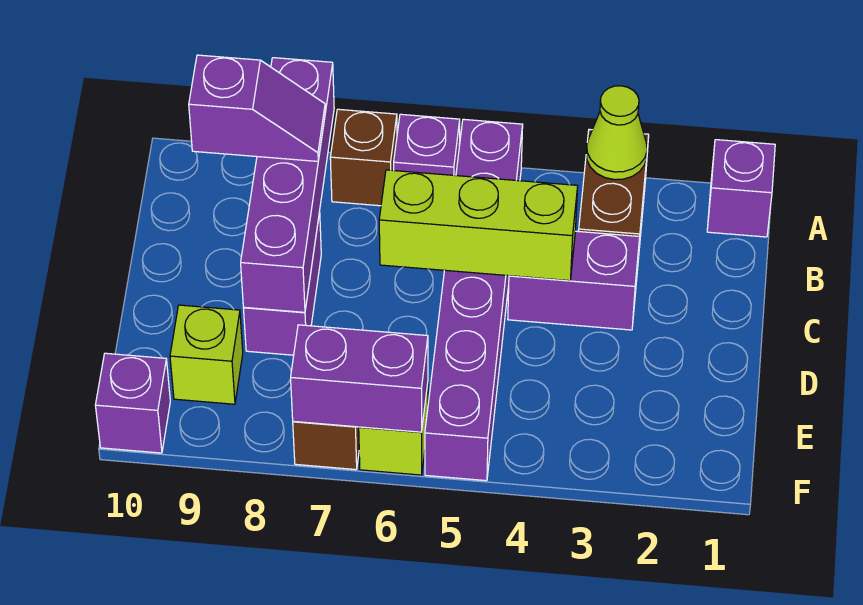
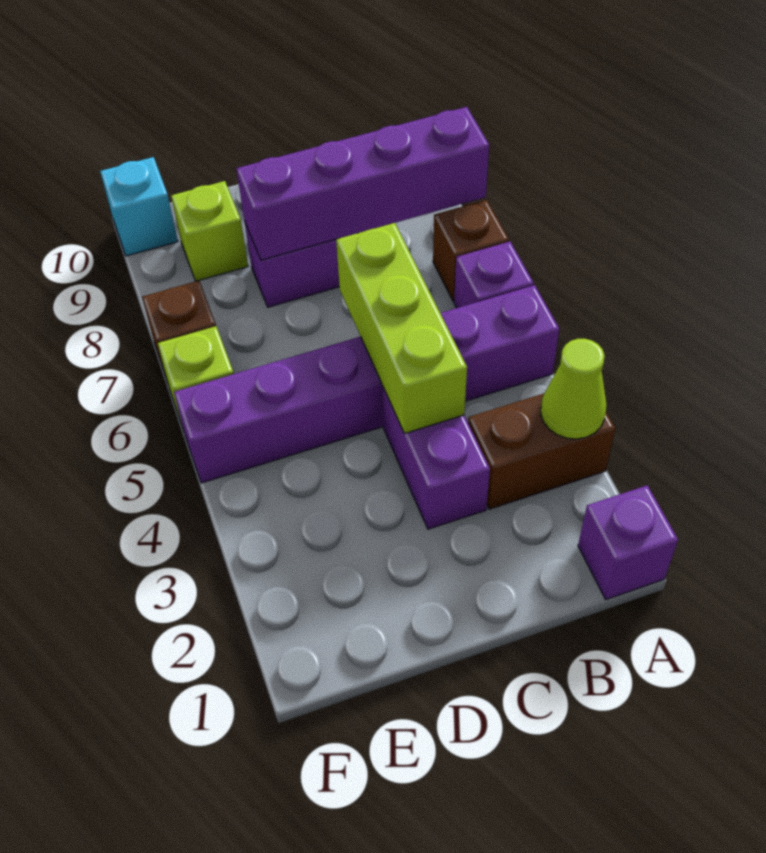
purple slope B8:B9 level 3 top 9 -> none
purple brick F6:F7 level 2 -> none
purple brick F10 level 1 -> cyan brick F10 level 1

